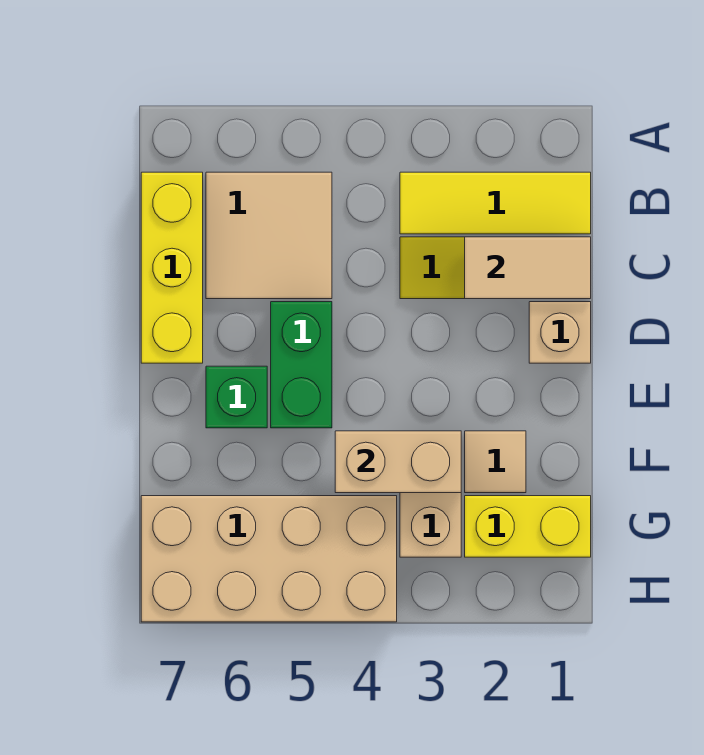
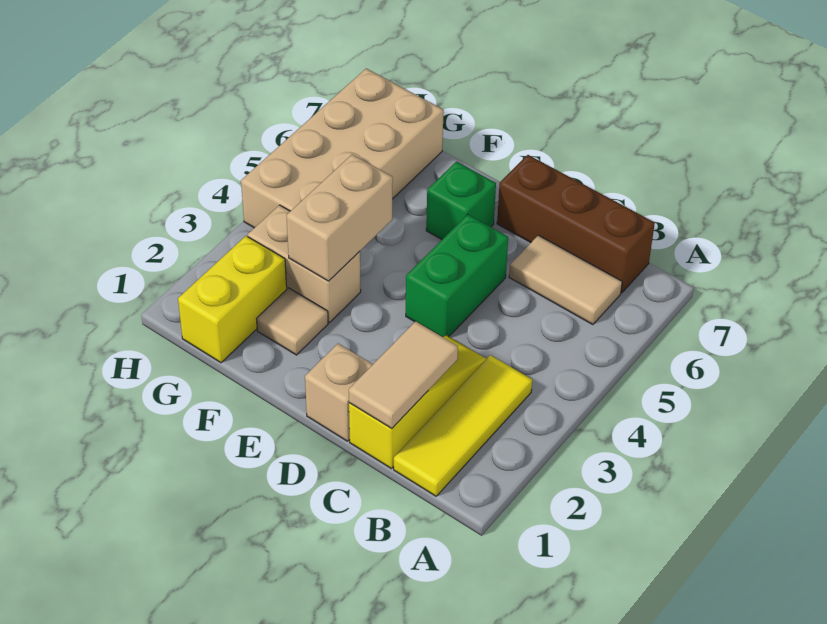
tan tile B5:C6 level 1 -> tan tile B6:C6 level 1
yellow brick B7:D7 level 1 -> brown brick B7:D7 level 1
green brick D5:E5 level 1 -> green brick D4:D5 level 1

